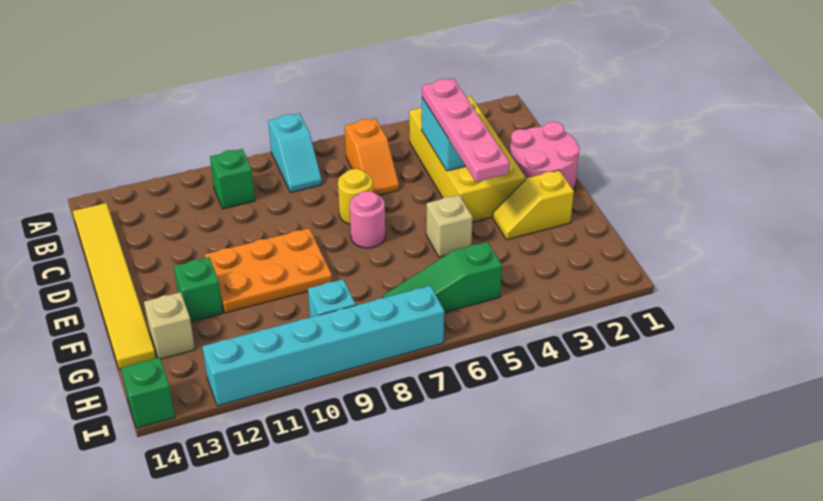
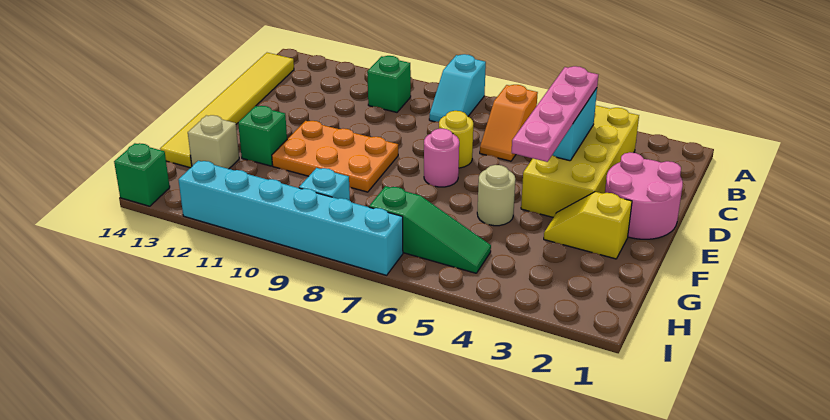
tan brick F5 level 1 -> tan round brick F5 level 1
green slope H5:H7 level 1 top 5 -> green slope H5:H7 level 1 top 7

